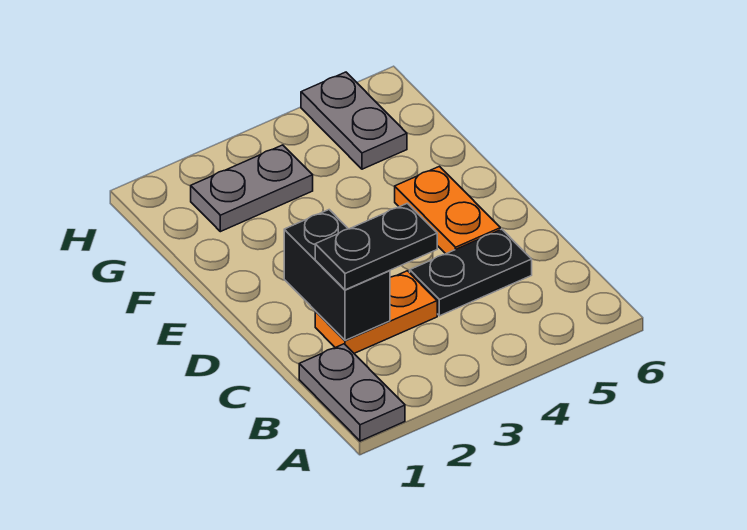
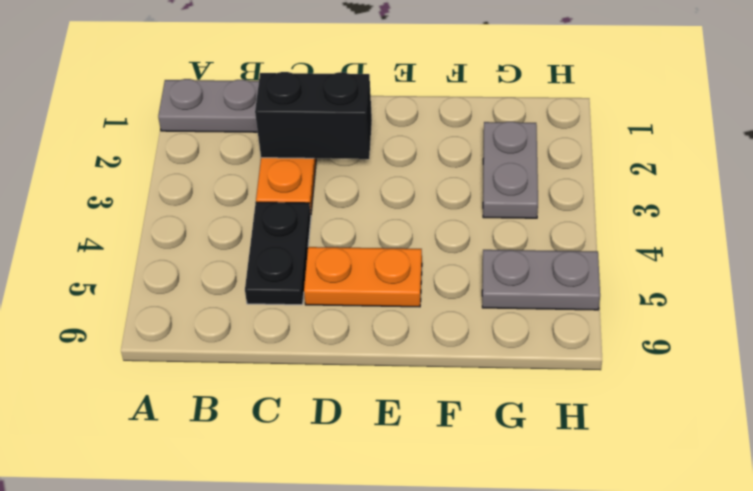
black plate C2:C3 level 3 -> none

